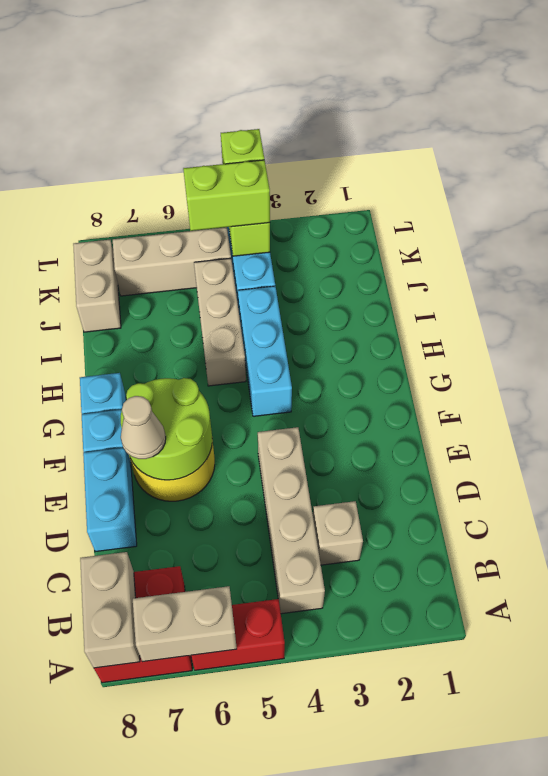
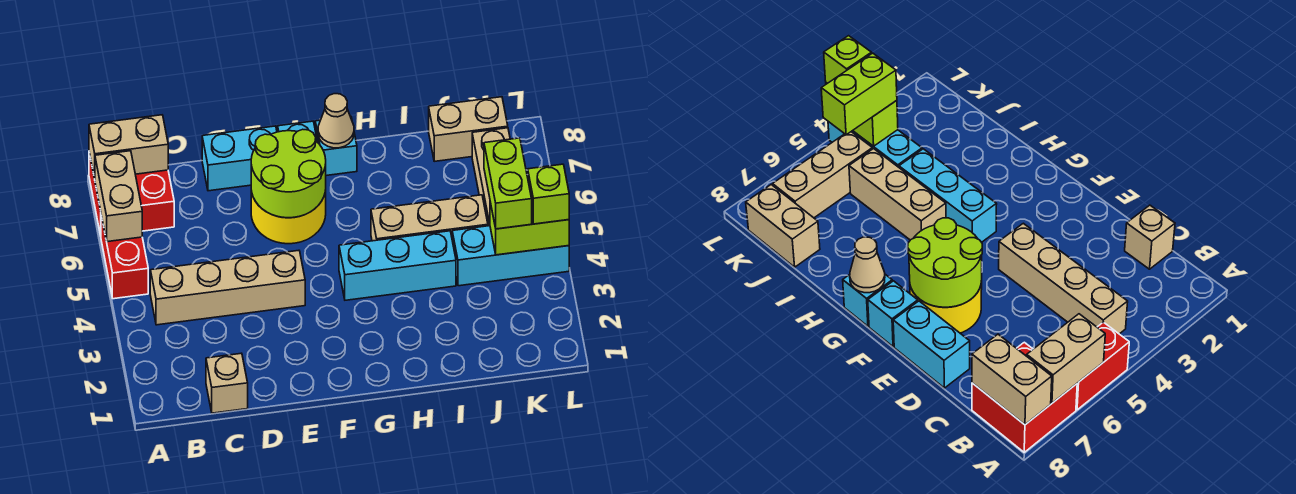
tan brick C3 level 1 -> tan brick C1 level 1
tan cone E7 level 3 -> tan cone G8 level 2

